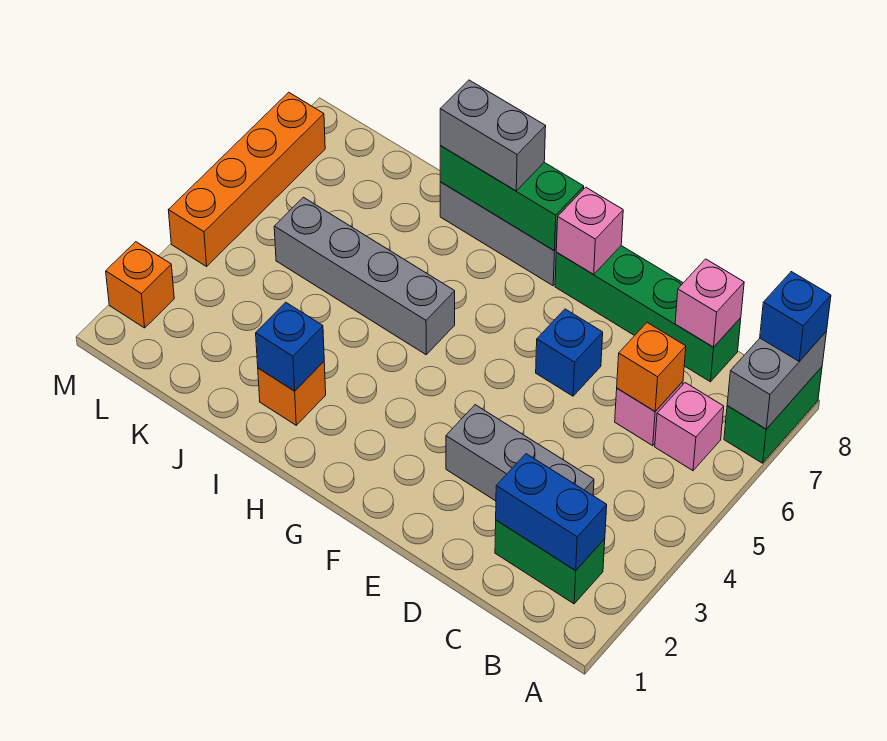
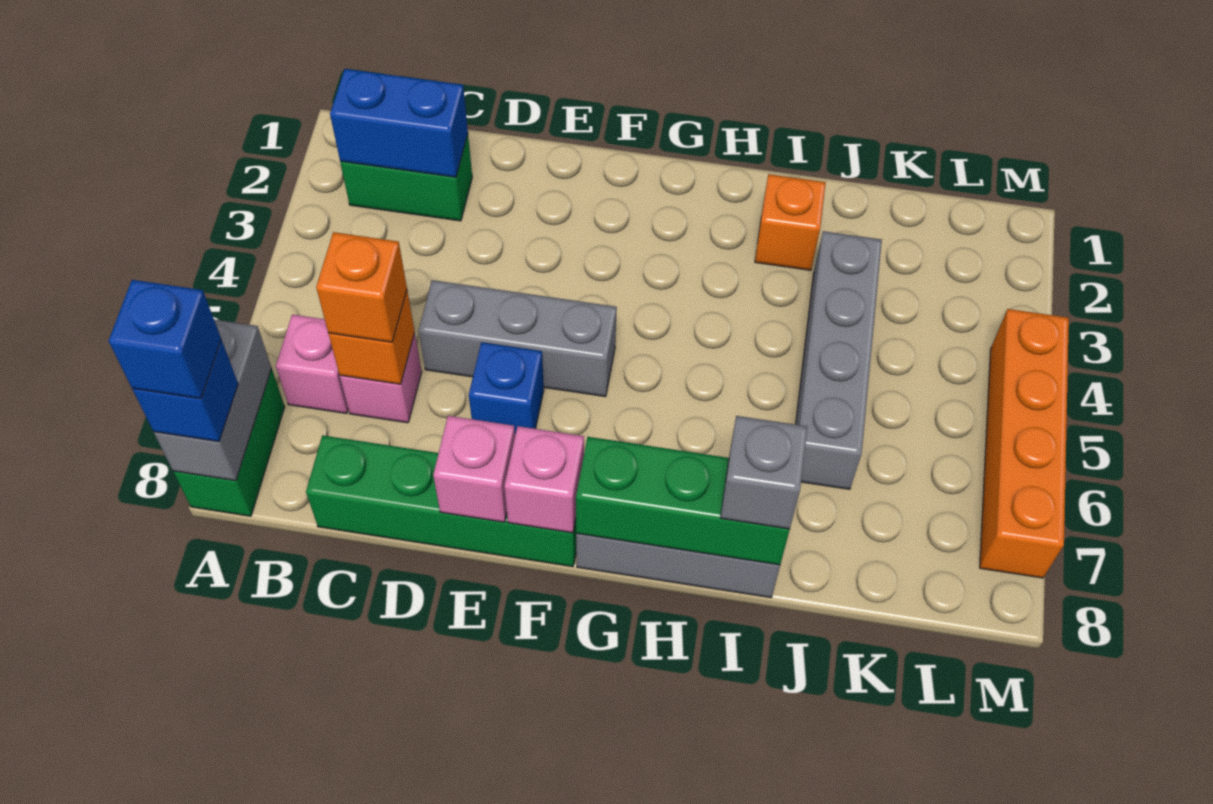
grey brick C3:E3 level 1 -> grey brick D5:F5 level 1
pink brick C8 level 2 -> pink brick E8 level 2
grey brick H5:K5 level 1 -> grey brick J3:J6 level 1
grey brick H8:I8 level 3 -> grey brick I8 level 3
blue brick I2 level 2 -> blue brick A8 level 4
orange brick M2 level 1 -> orange brick C6 level 3

